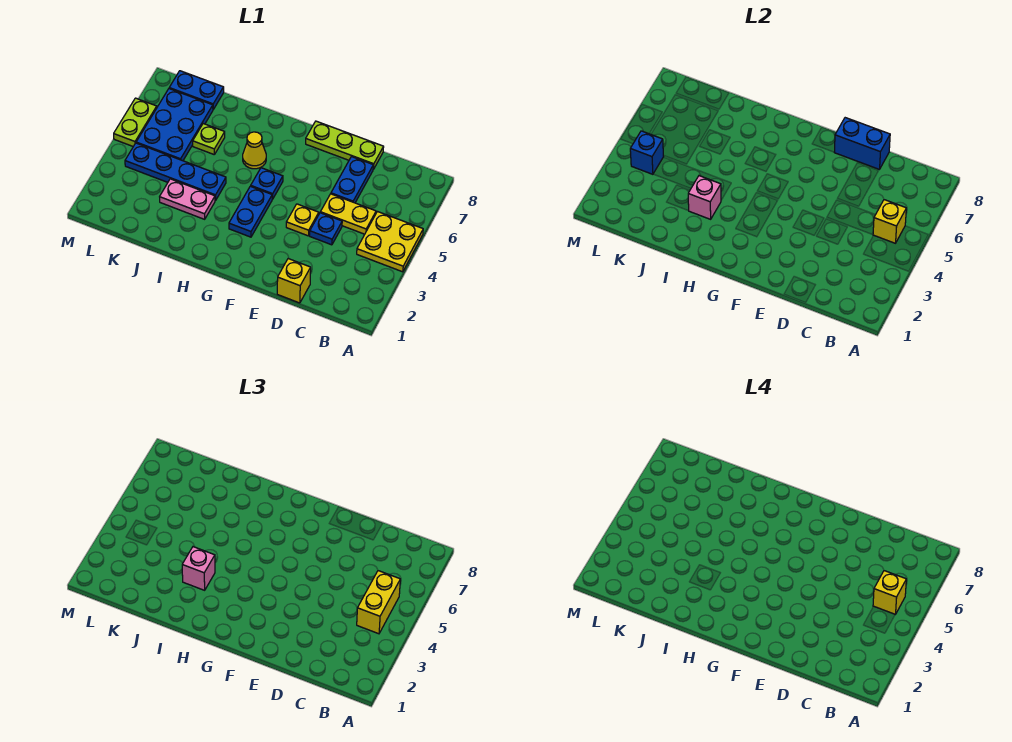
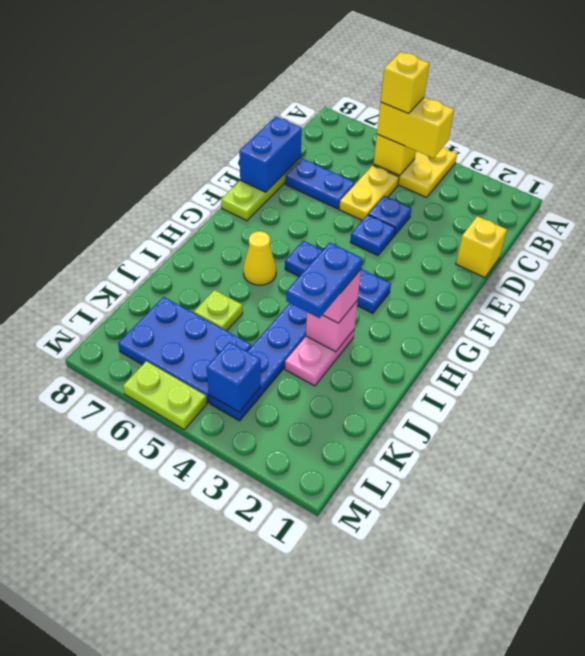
yellow plate E4 level 1 -> blue plate E4 level 1
blue plate K8:L8 level 1 -> blue plate I3:J3 level 4

